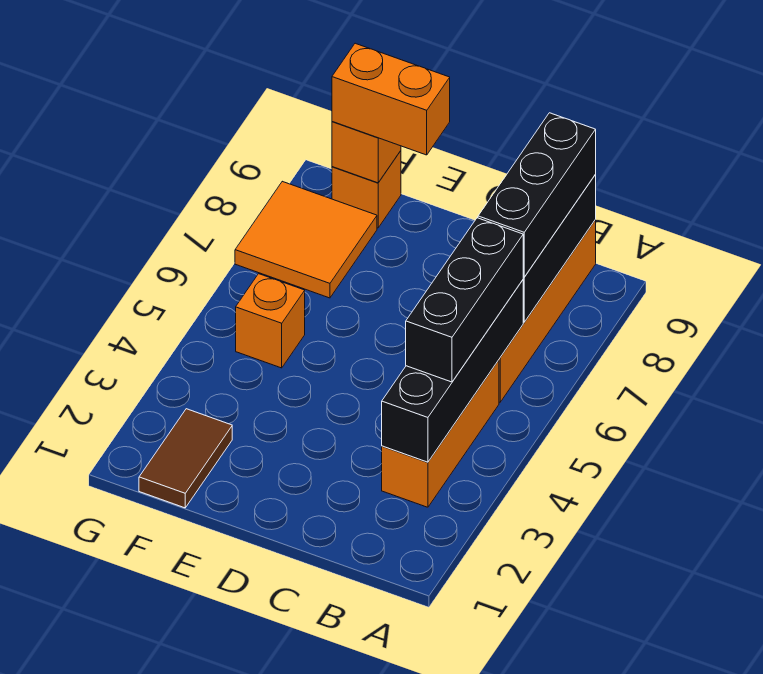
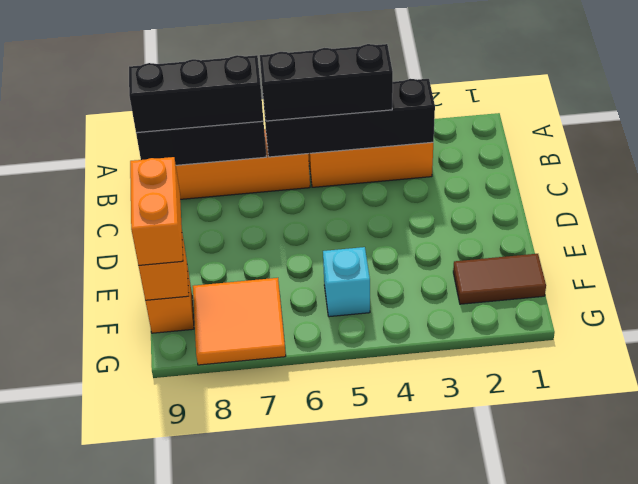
orange brick F5 level 1 -> cyan brick F5 level 1

